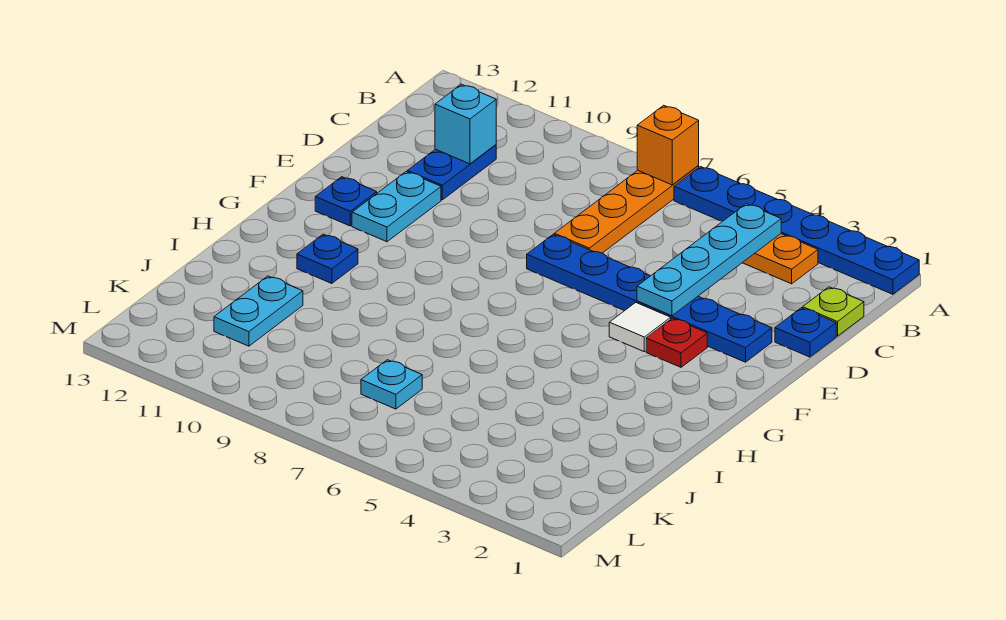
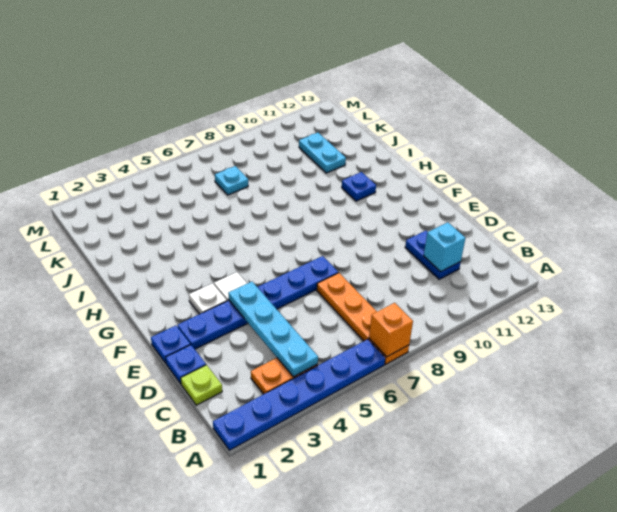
cyan plate E11:F11 level 1 -> none
red plate F3 level 1 -> white plate F3 level 1
blue plate F12 level 1 -> blue plate E1 level 1

